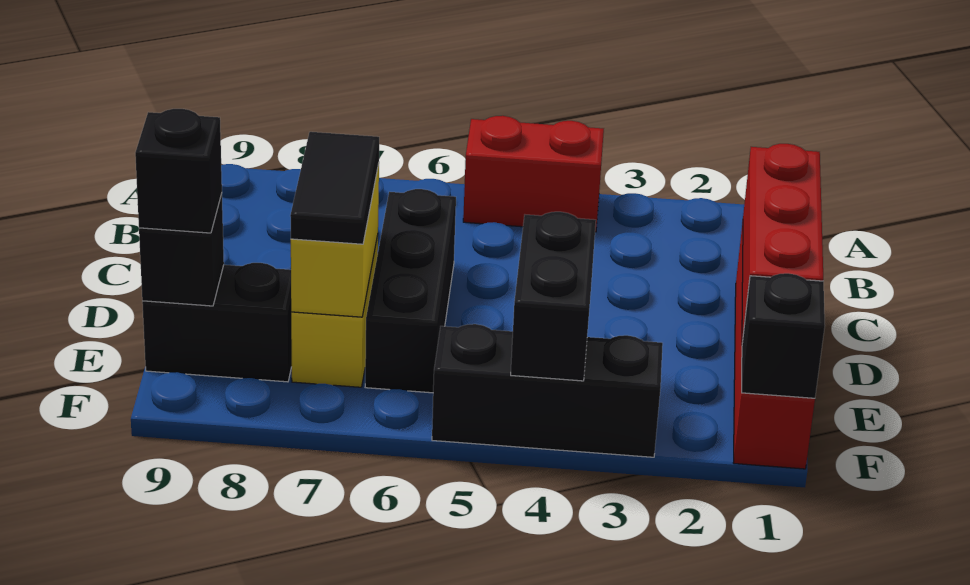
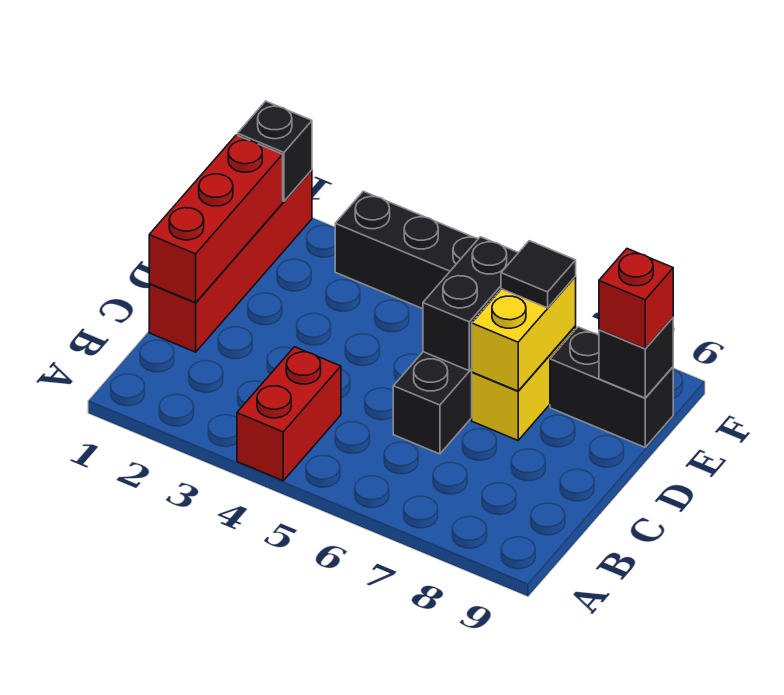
red brick A4:A5 level 1 -> red brick A4:B4 level 1
black tile D7:E7 level 3 -> black tile E7 level 3
black brick E4:F4 level 2 -> black brick D6:E6 level 2
black brick E9 level 3 -> red brick E9 level 3

